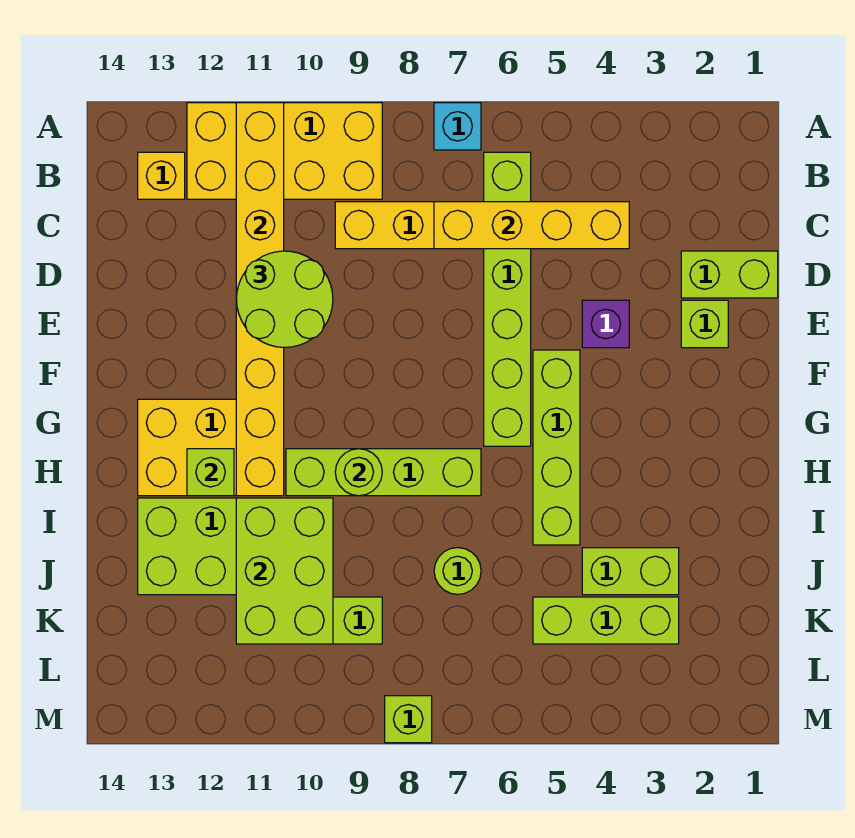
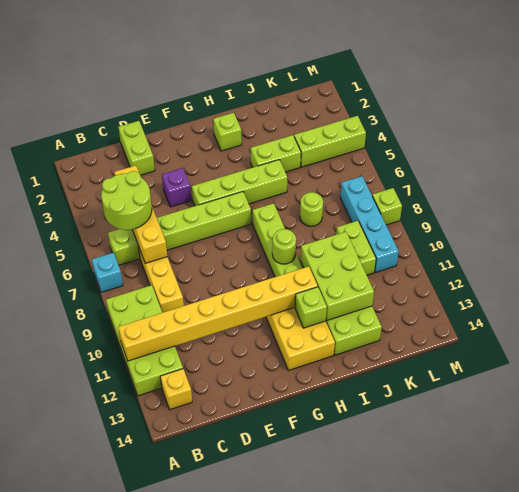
yellow brick A9:B12 level 1 -> lime brick A9:B12 level 1
lime round brick D10:E11 level 3 -> lime round brick B5:C6 level 3
lime brick E2 level 1 -> lime brick H2 level 1
lime brick I10:K11 level 2 -> lime brick I10:J12 level 2
lime brick J3:J4 level 1 -> lime brick I4:J4 level 1
lime brick K3:K5 level 1 -> lime brick K4:M4 level 1
none -> cyan brick L7:L10 level 1

